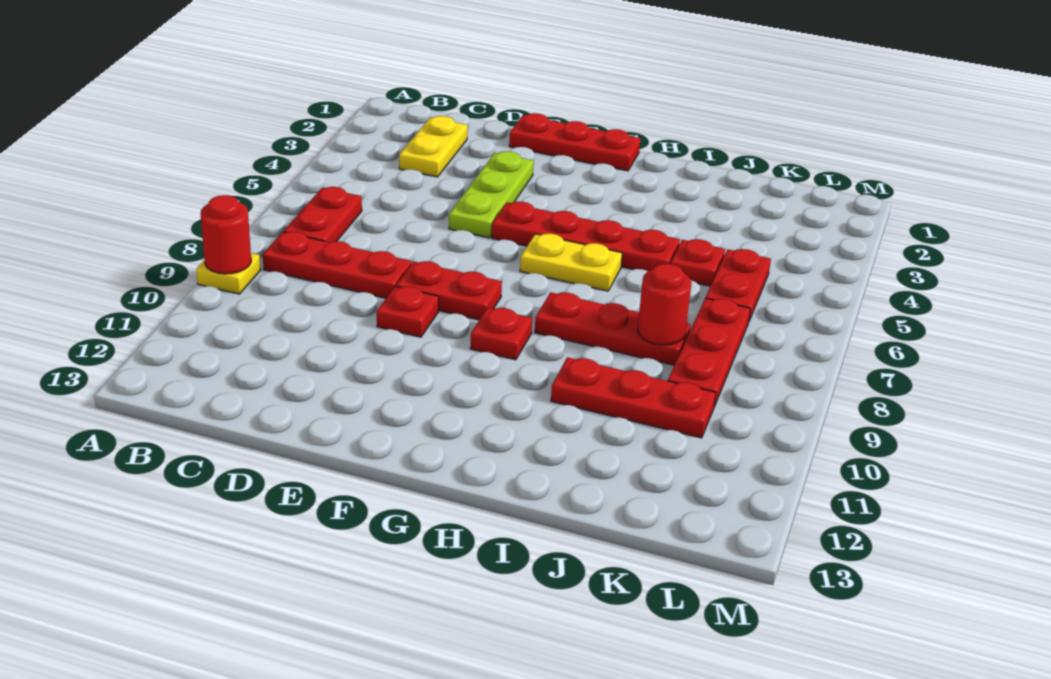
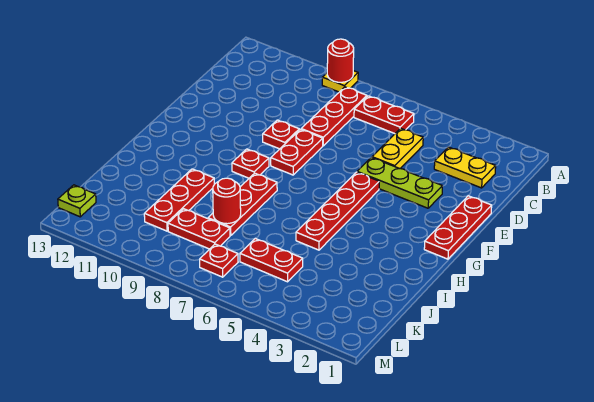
yellow plate G6:H6 level 1 -> yellow plate C5:D5 level 1
red plate J5 level 1 -> red plate L7 level 1
red plate K7:K9 level 1 -> red plate K8:K9 level 1
none -> lime plate L13 level 1

